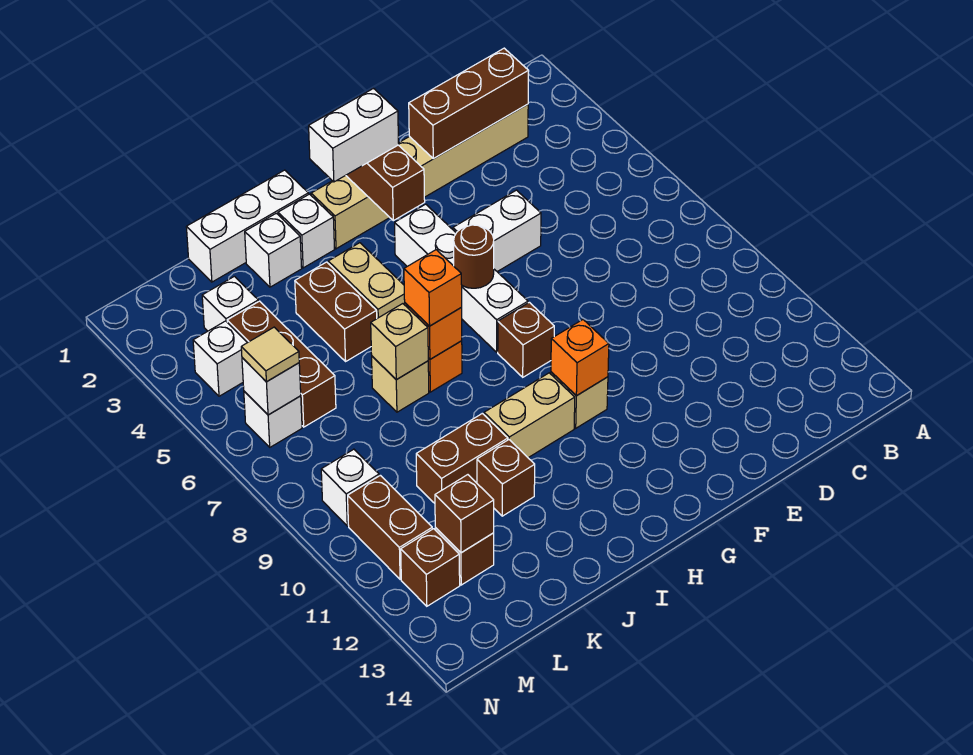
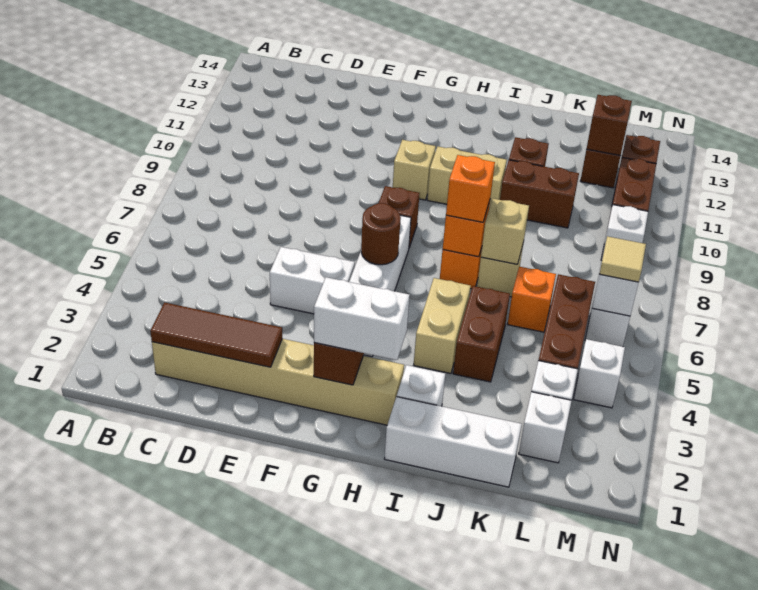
brown brick C2:E2 level 2 -> brown tile C2:E2 level 2
orange brick G10 level 2 -> orange brick K6 level 1
white brick J2 level 1 -> white brick L2 level 1

